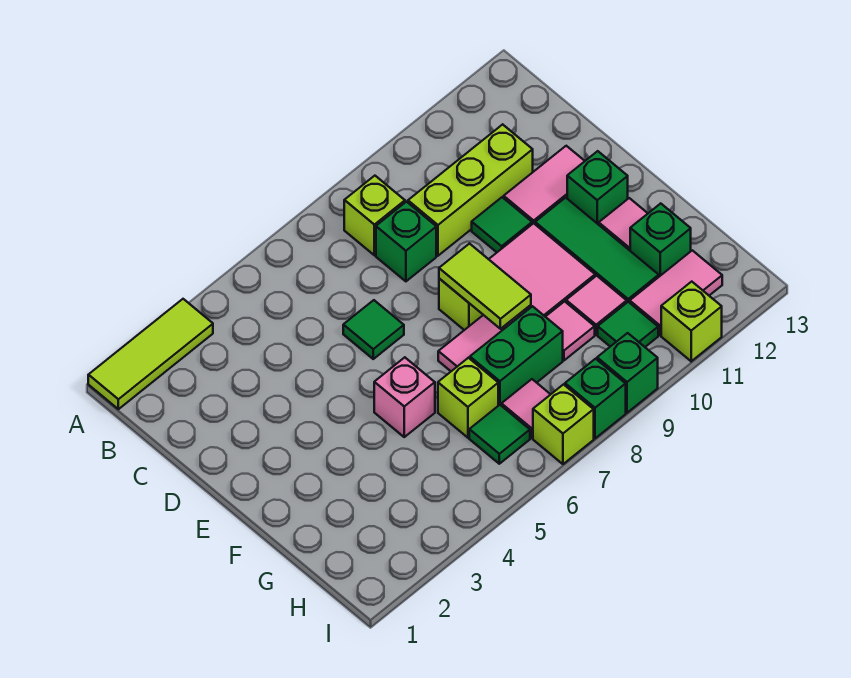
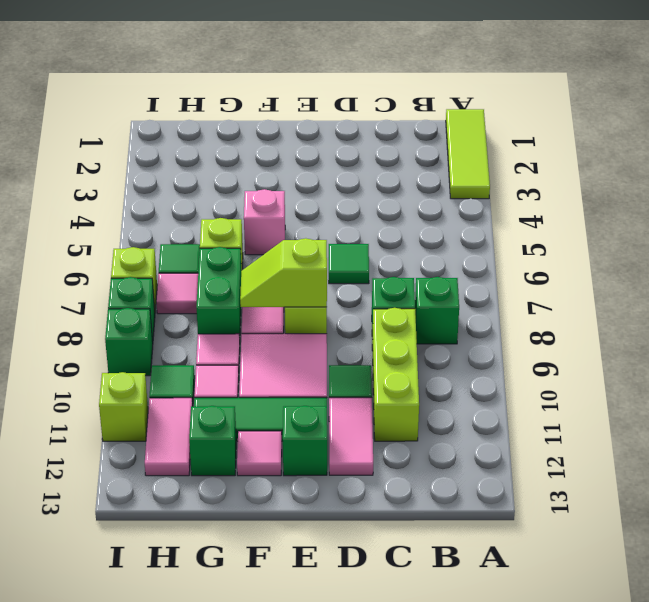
lime brick B8 level 1 -> green brick B8 level 1
lime tile E8:F8 level 2 -> lime slope E8:F8 level 2 top E

